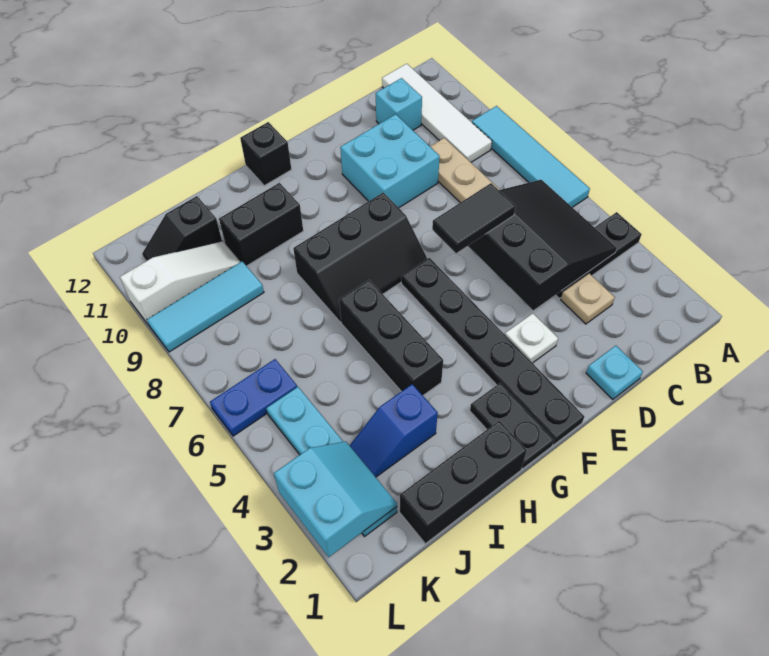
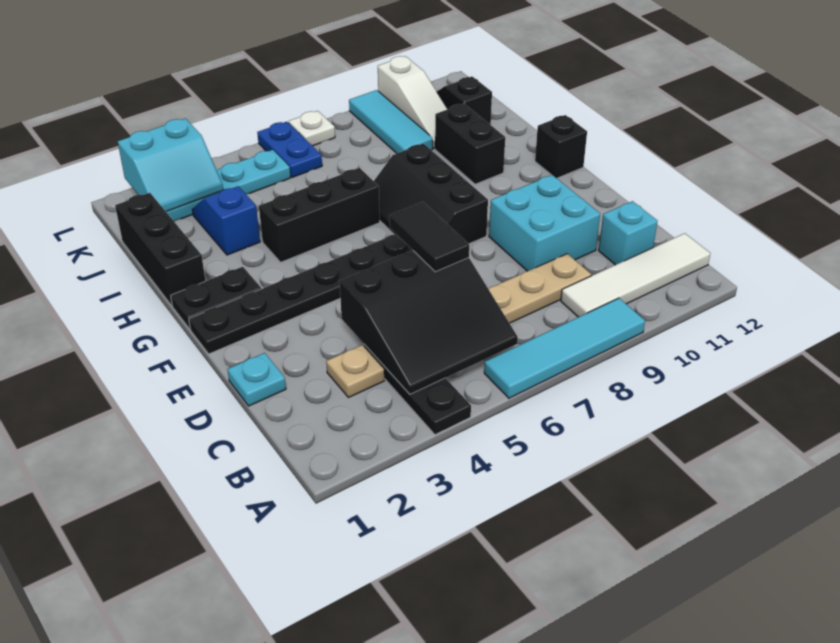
white plate E3 level 1 -> white plate L7 level 1

